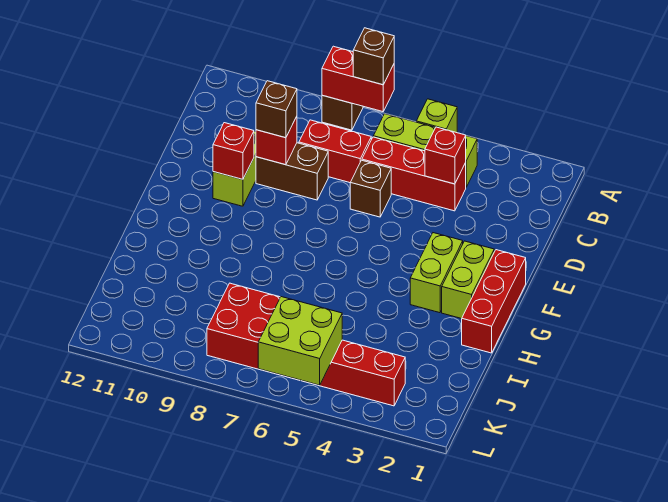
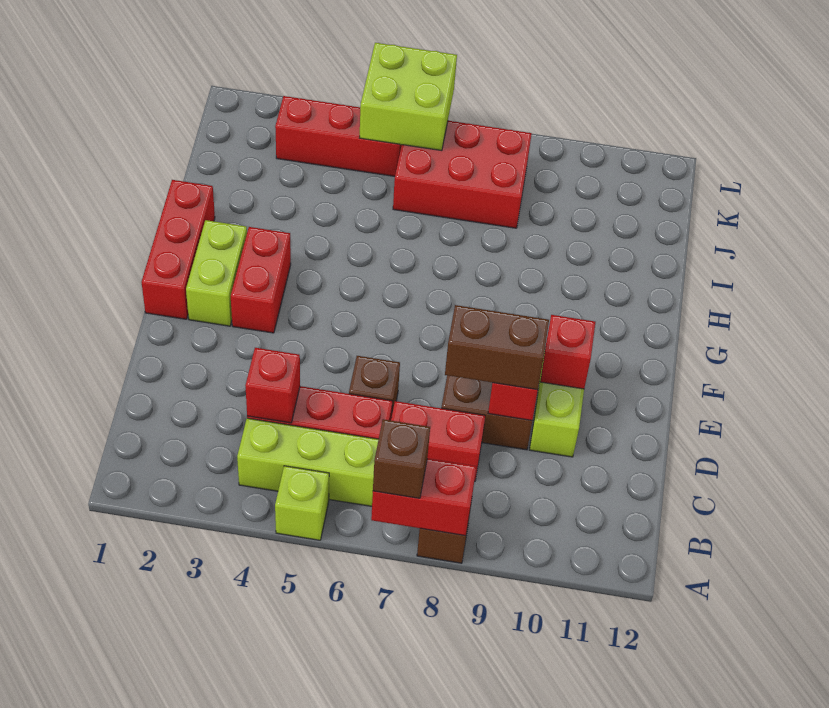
brown brick D9 level 3 -> brown brick D8:D9 level 3
lime brick F3:G3 level 1 -> red brick F3:G3 level 1

